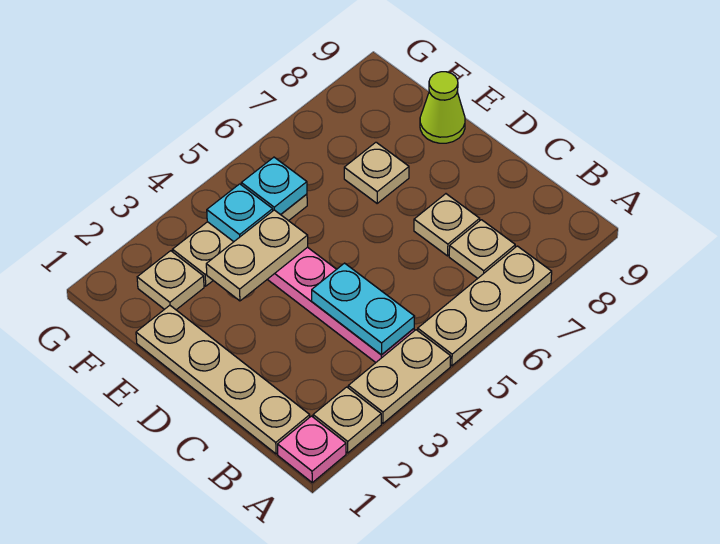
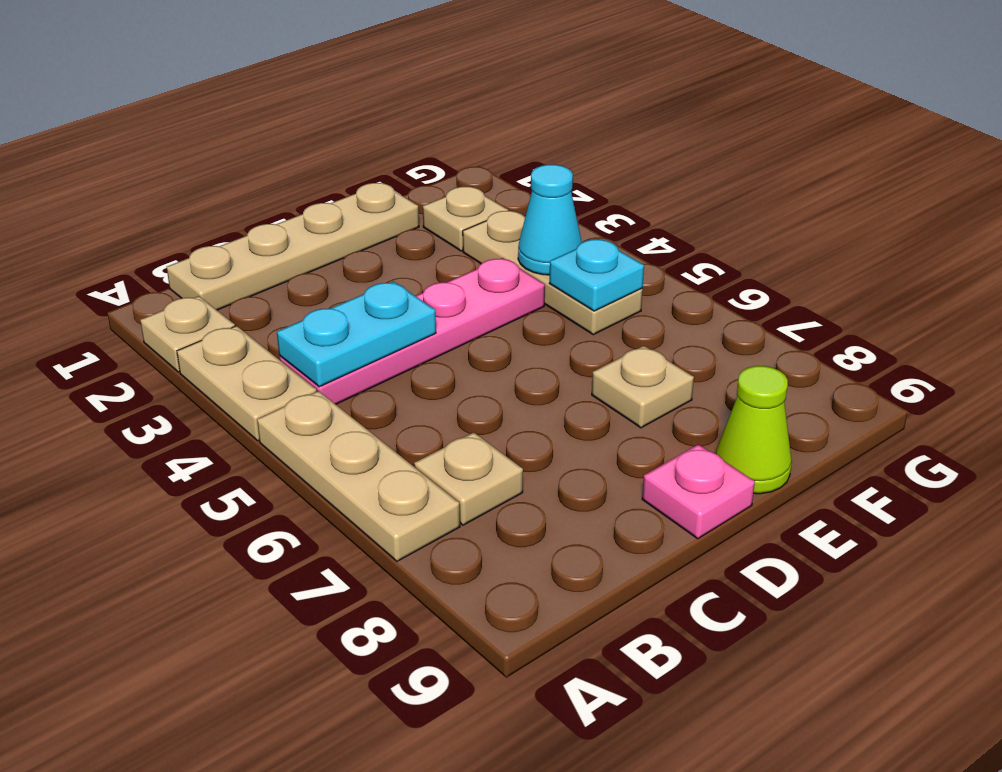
pink plate A1 level 1 -> pink plate D9 level 1
tan plate C7 level 1 -> none
tan plate E3:E4 level 2 -> none
cyan plate F4 level 2 -> cyan cone F4 level 2

